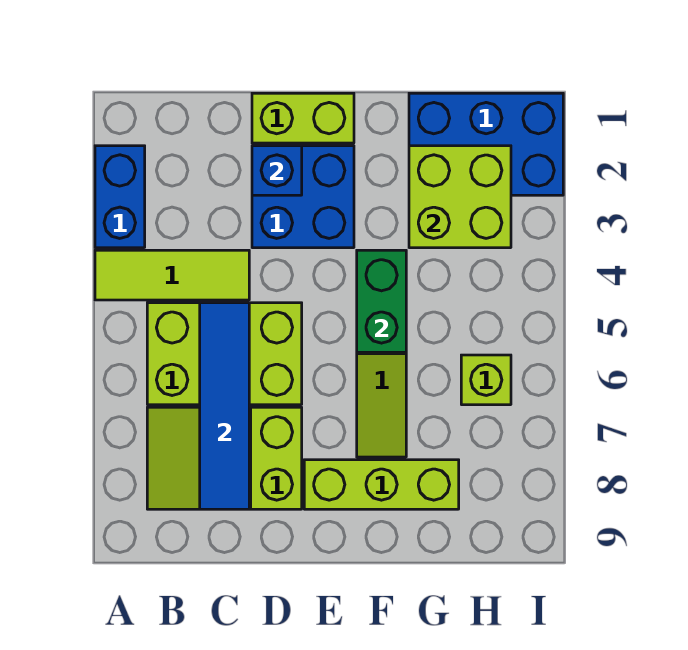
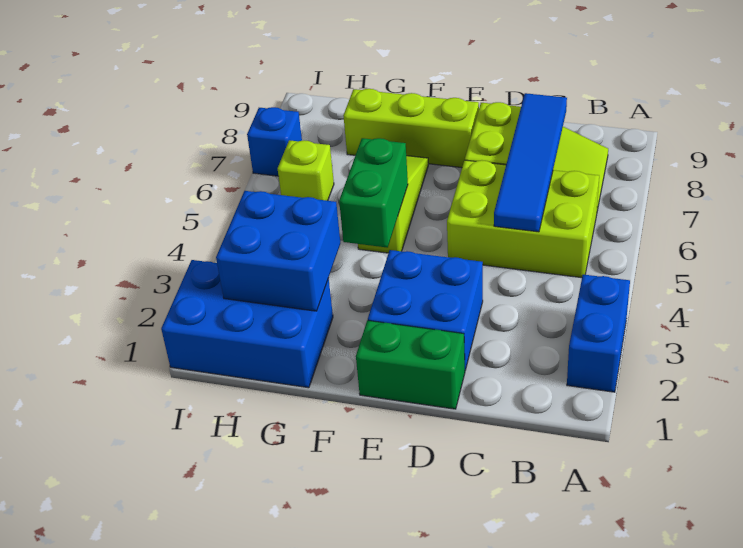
lime tile A4:C4 level 1 -> none
lime brick D1:E1 level 1 -> green brick D1:E1 level 1
blue brick D2 level 2 -> blue brick I7 level 1
lime brick G2:H3 level 2 -> blue brick G2:H3 level 2

